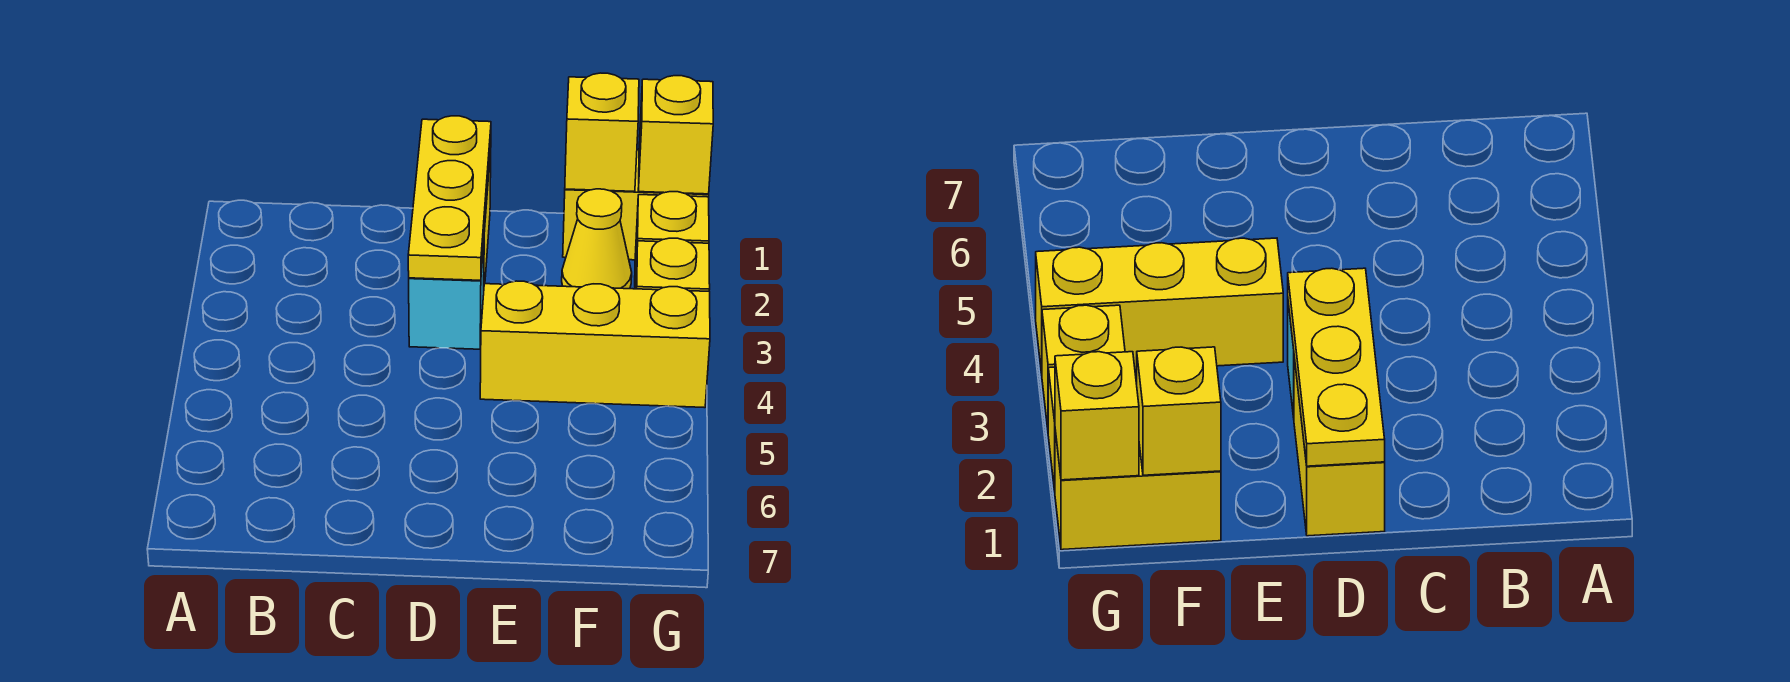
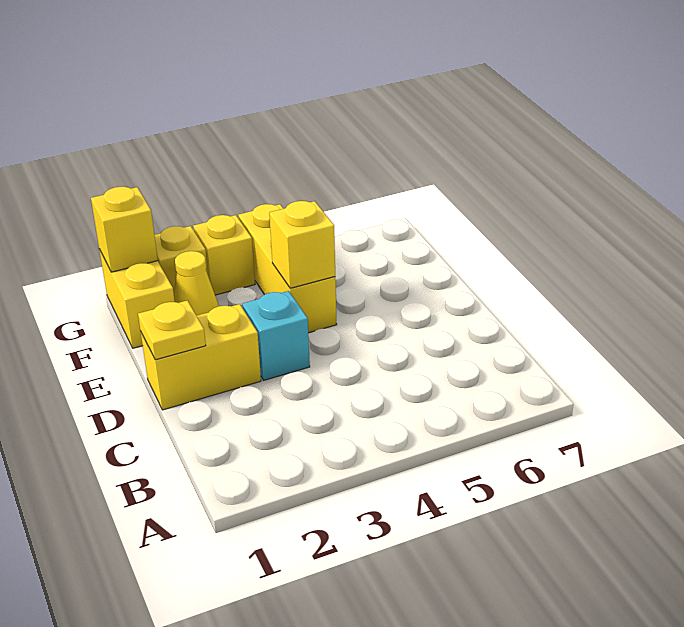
yellow plate D1:D3 level 2 -> yellow plate D1 level 2
yellow brick F1 level 2 -> yellow brick E4 level 2

